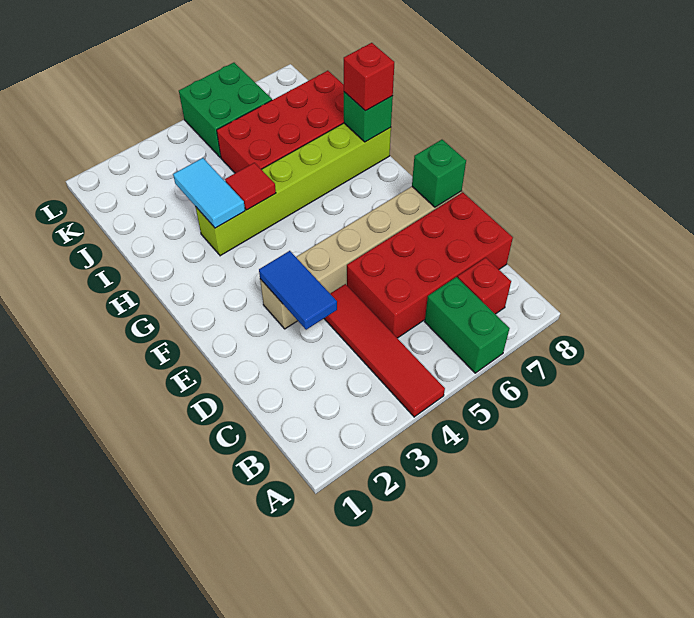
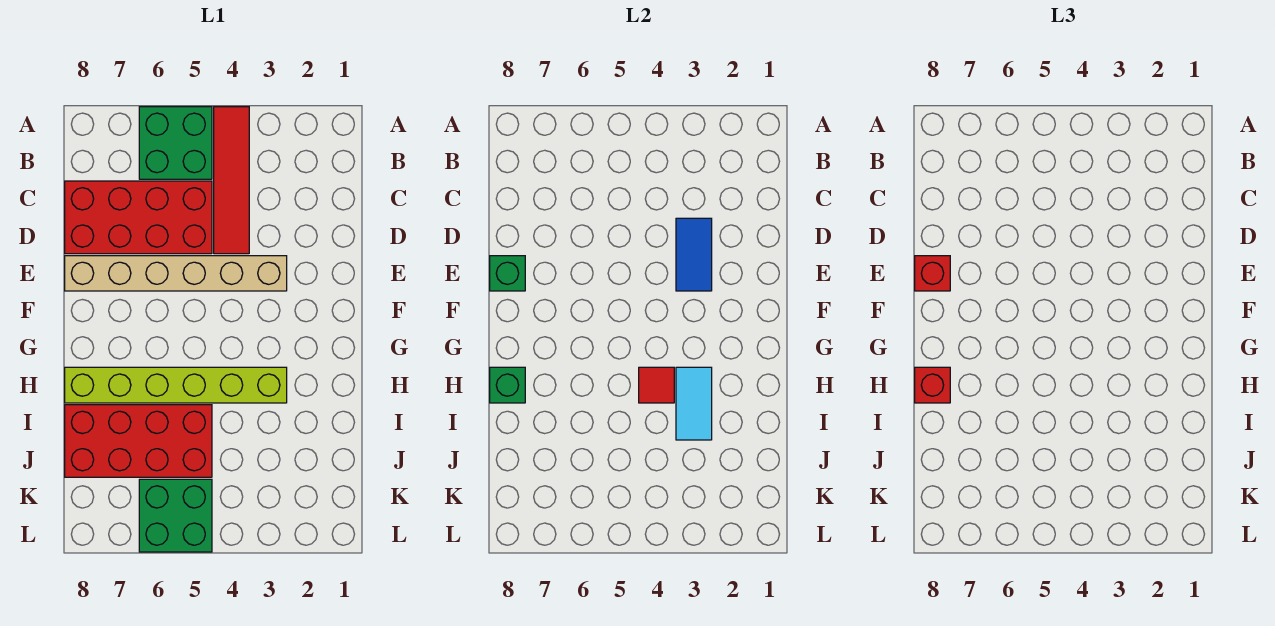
green brick A6:B6 level 1 -> green brick A5:B6 level 1
red brick B7 level 1 -> red brick E8 level 3

